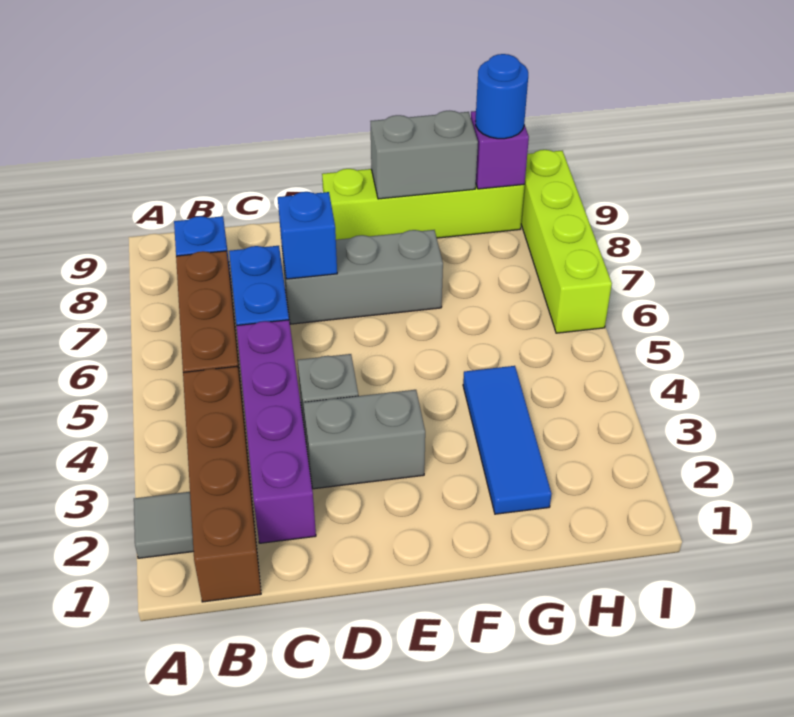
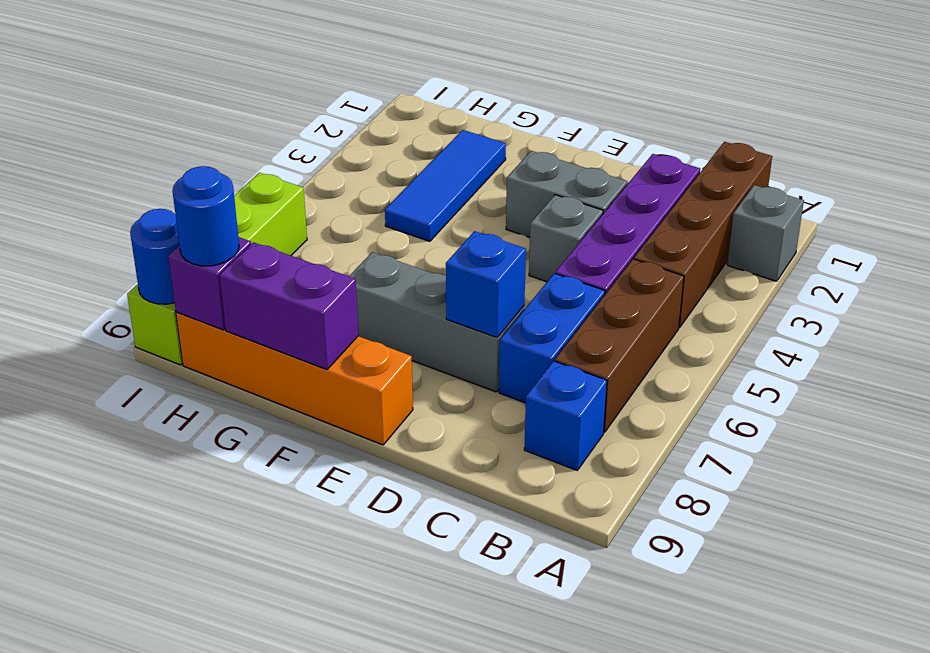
grey tile A2 level 1 -> grey brick A2 level 1
lime brick E9:H9 level 1 -> orange brick E9:H9 level 1
grey brick F9:G9 level 2 -> purple brick F9:G9 level 2
none -> blue round brick I9 level 2

